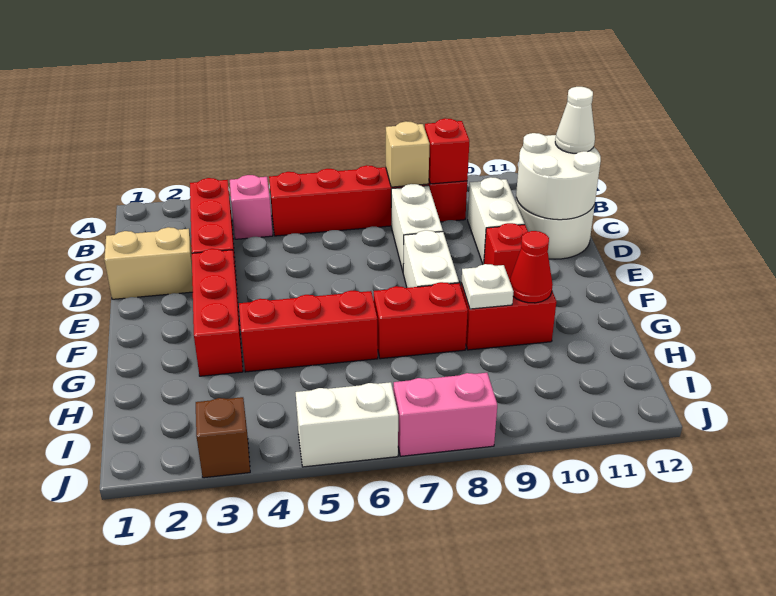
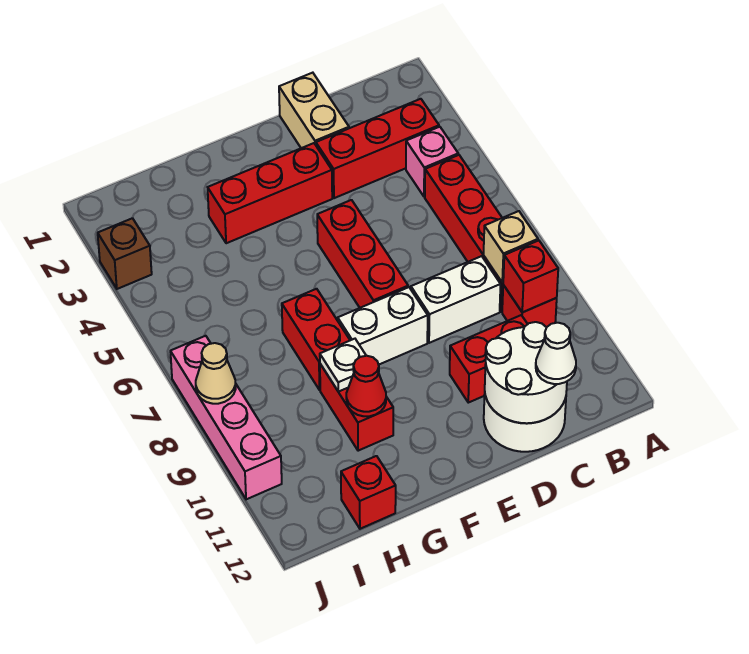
white brick C10:D10 level 1 -> red brick C10:D10 level 1
red brick E10 level 1 -> red brick H12 level 1
red brick G4:G6 level 1 -> red brick E5:E7 level 1
white brick J5:J6 level 1 -> none
pink brick J7:J8 level 1 -> pink brick J7:J10 level 1
none -> tan cone J8 level 2

